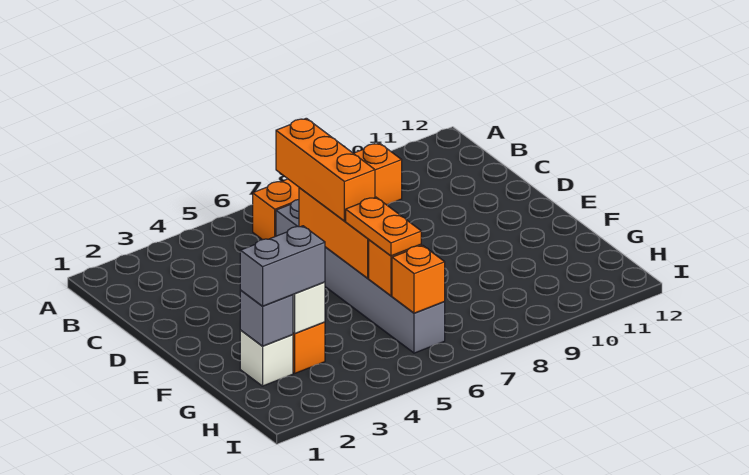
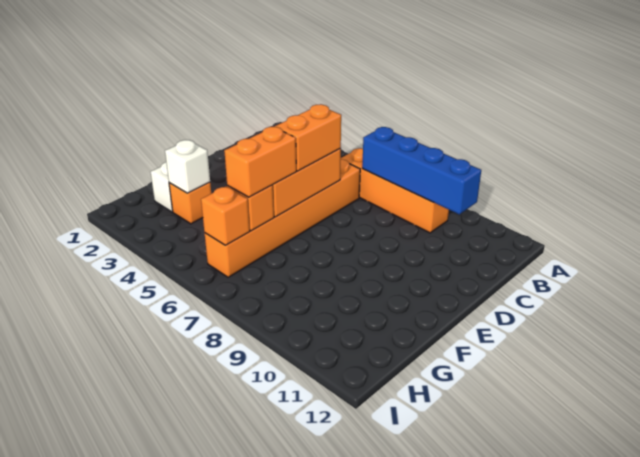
none -> blue brick B7:B10 level 2
grey brick C6:H6 level 1 -> orange brick C6:H6 level 1
orange brick C6:E6 level 3 -> orange brick D6:E6 level 3
orange plate F6:G6 level 3 -> orange brick F6:G6 level 3
grey brick G2 level 2 -> none
grey brick G2:G3 level 3 -> none

